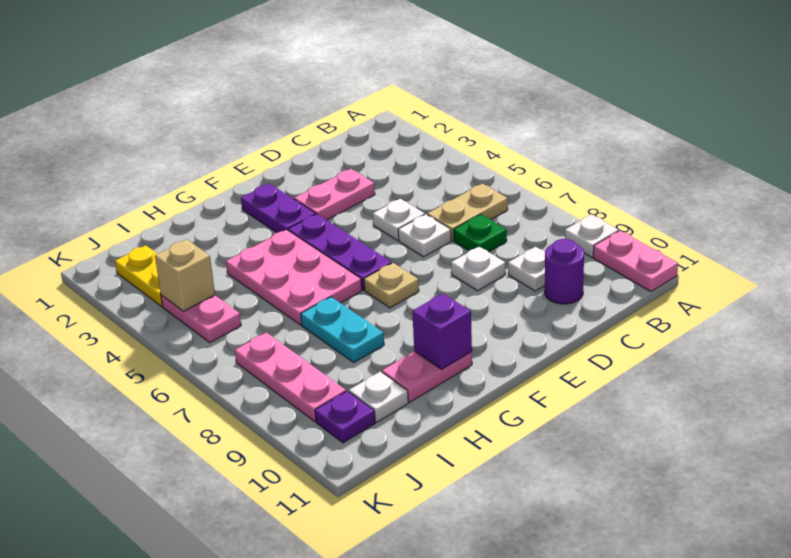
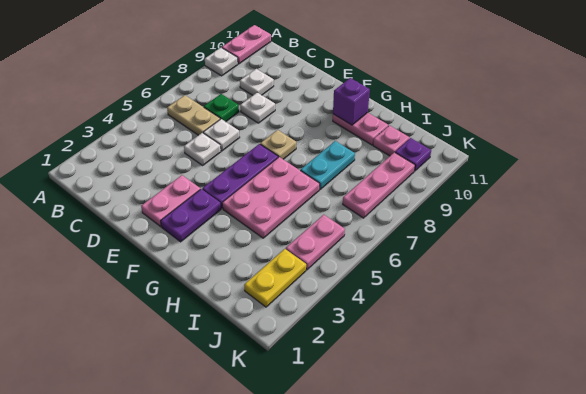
purple round brick C10 level 1 -> none
pink plate D3:E3 level 1 -> pink plate E2:E3 level 1
white plate I10 level 1 -> pink plate I10 level 1
tan brick J4 level 2 -> none

